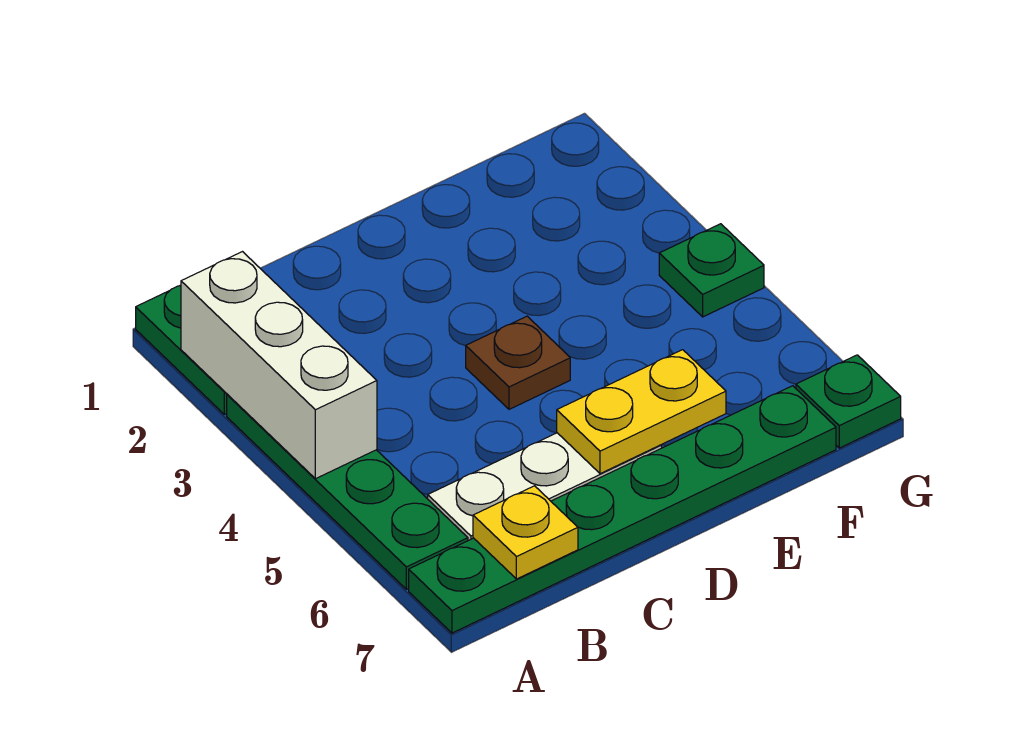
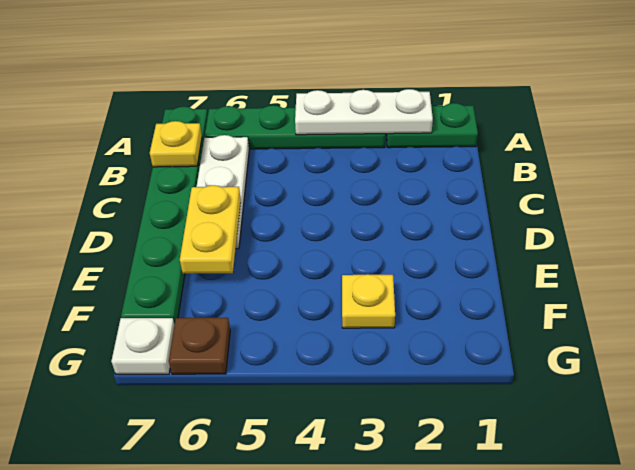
white brick A2:A4 level 2 -> white plate A2:A4 level 2
brown plate D4 level 1 -> brown plate G6 level 1
none -> yellow plate F3 level 1
green plate G4 level 1 -> none
green plate G7 level 1 -> white plate G7 level 1

